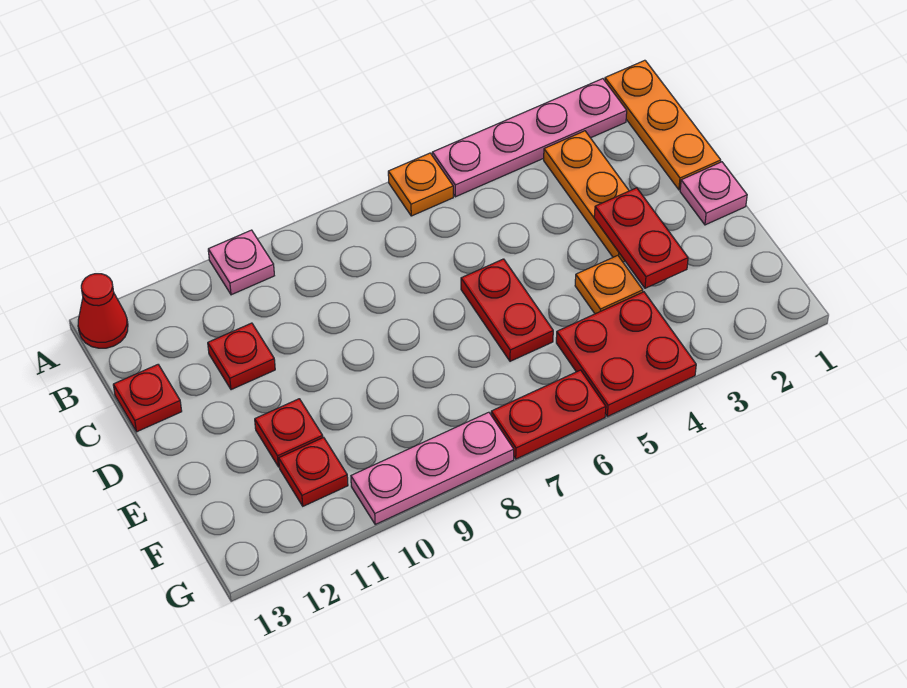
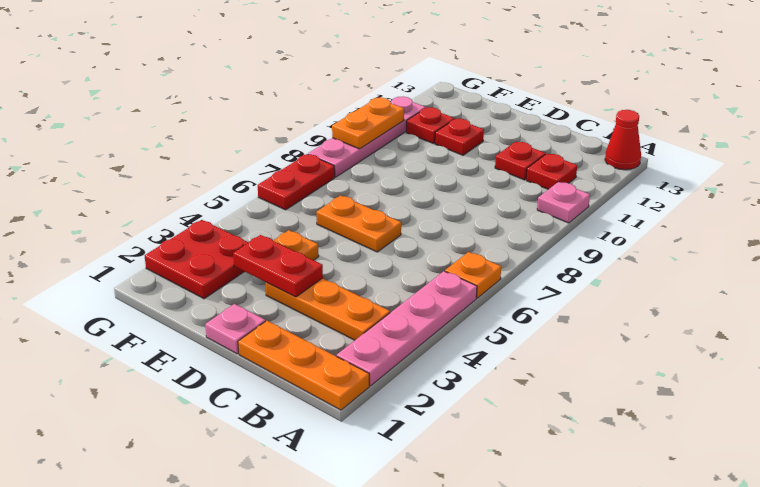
red plate C13 level 1 -> red plate B11 level 1
red plate D6:E6 level 1 -> orange plate D6:E6 level 1
red plate F4:G5 level 1 -> red plate F2:G3 level 1
pink plate G8:G10 level 1 -> pink plate G8:G11 level 1
none -> orange plate G9:G10 level 2

